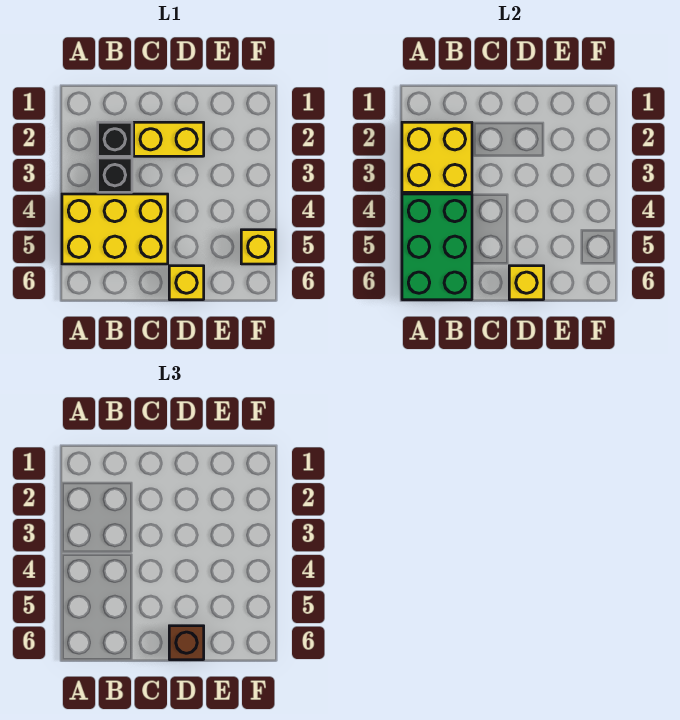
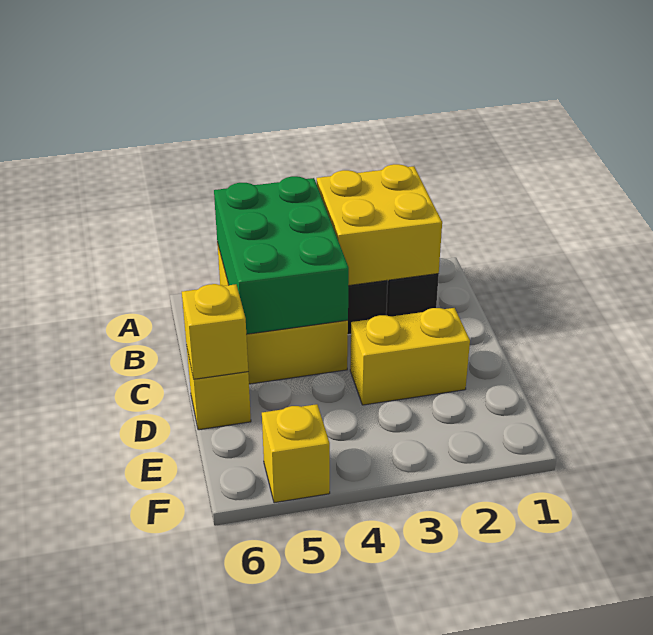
green brick A4:B6 level 2 -> green brick A4:C5 level 2
yellow brick C2:D2 level 1 -> yellow brick D2:D3 level 1
brown brick D6 level 3 -> none

